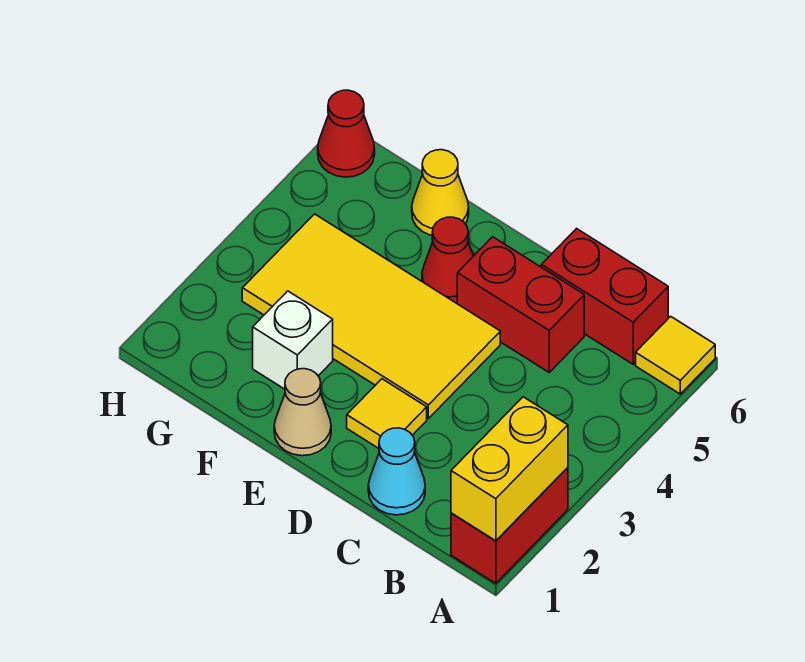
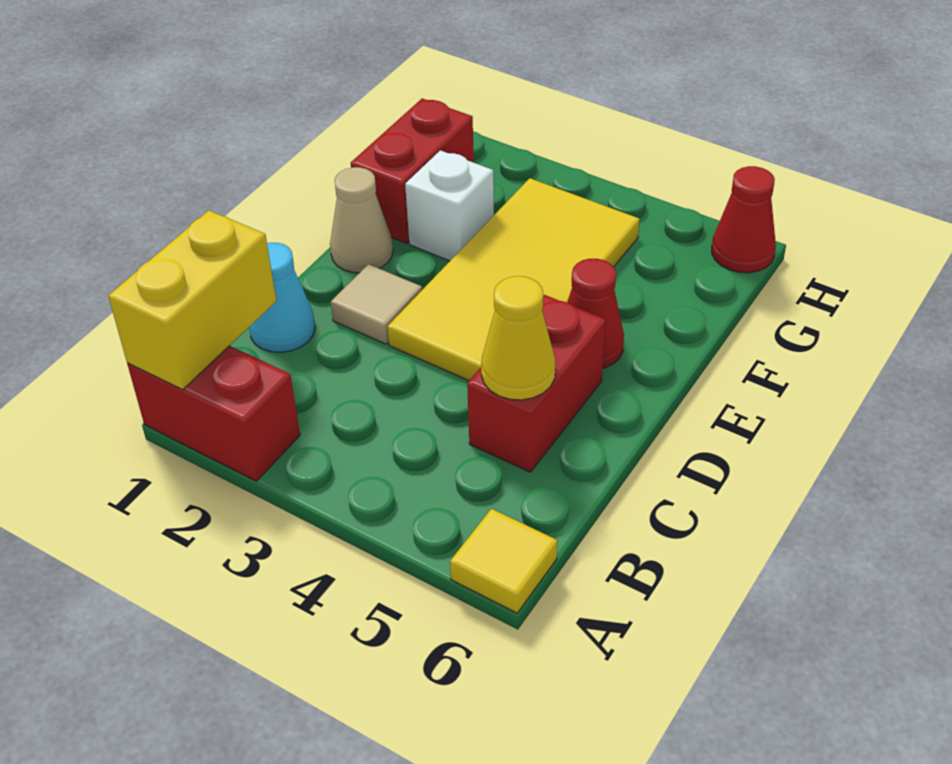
yellow brick A1:A2 level 2 -> yellow brick A1:B1 level 2
red brick B6:C6 level 1 -> red brick F1:G1 level 1
yellow tile D2 level 1 -> tan tile D2 level 1
yellow cone F6 level 1 -> yellow cone C5 level 2

